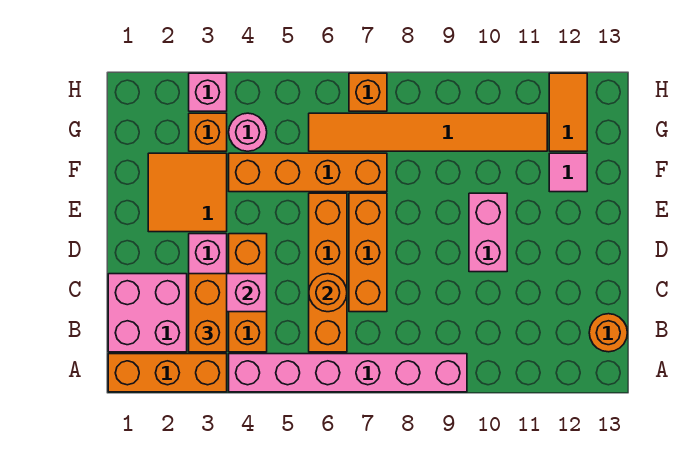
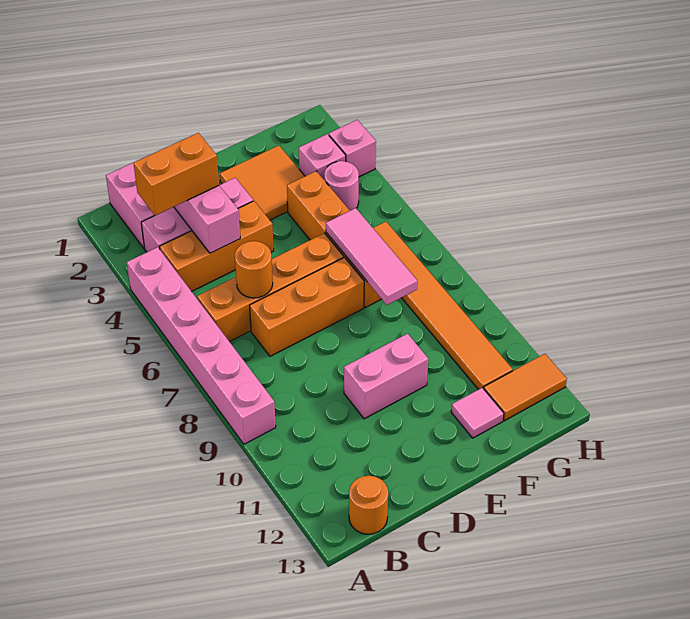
orange brick A1:A3 level 1 -> none
none -> pink tile F6:F8 level 2
orange brick G3 level 1 -> pink brick G3 level 1
orange brick H7 level 1 -> none

